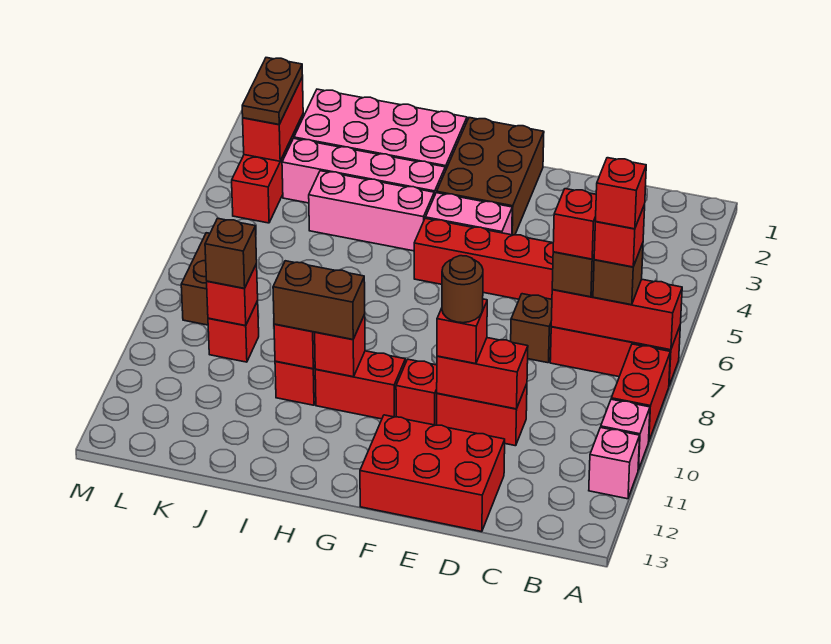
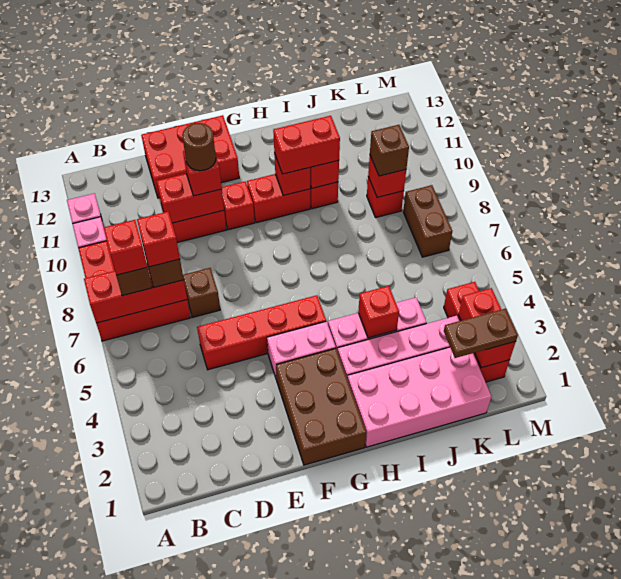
red brick B7 level 5 -> red brick I4 level 2
brown brick H10:I10 level 3 -> red brick H10:I10 level 3
brown plate L2:L3 level 3 -> brown plate K2:L2 level 3

